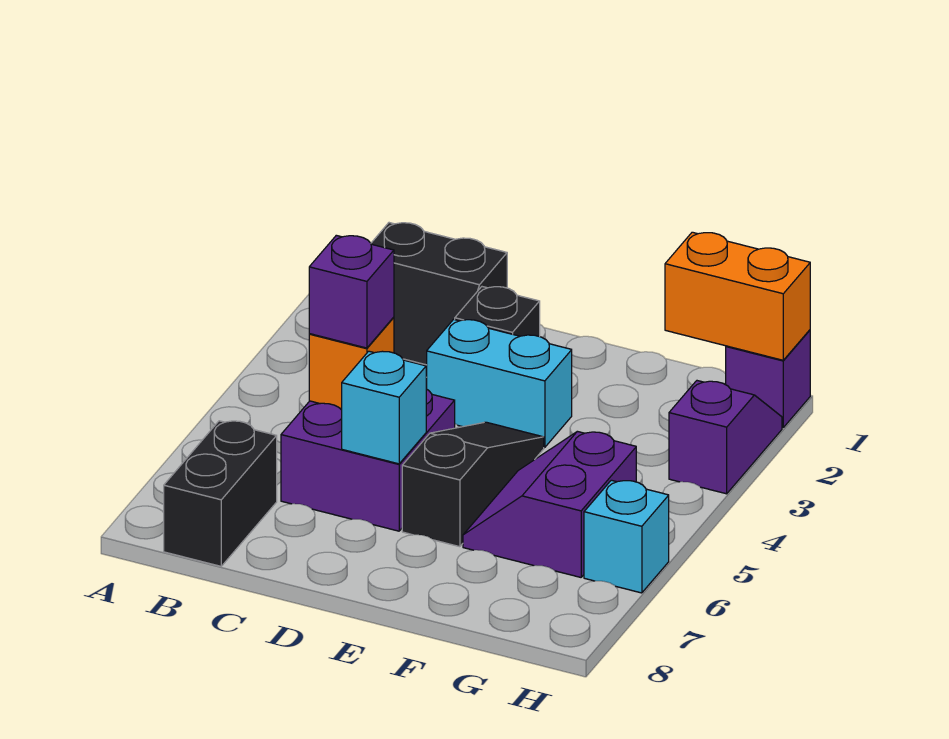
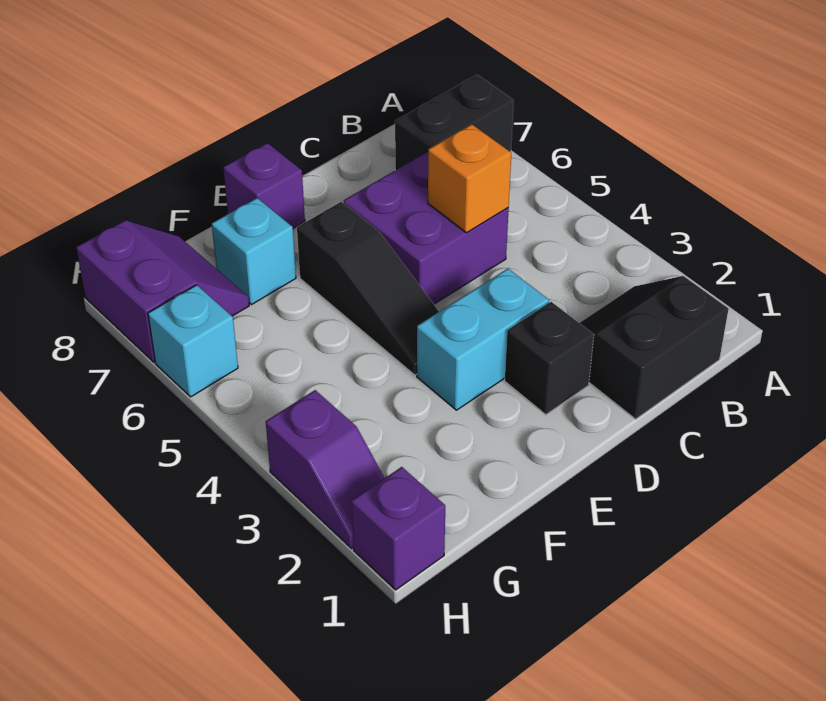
black brick B7:B8 level 1 -> black brick A7:B7 level 1
purple brick C5 level 3 -> purple brick E8 level 1
cyan brick D6 level 2 -> cyan brick F7 level 1
purple slope F5:G6 level 1 top G -> purple slope G7:H8 level 1 top H
orange brick G1:H1 level 2 -> none

